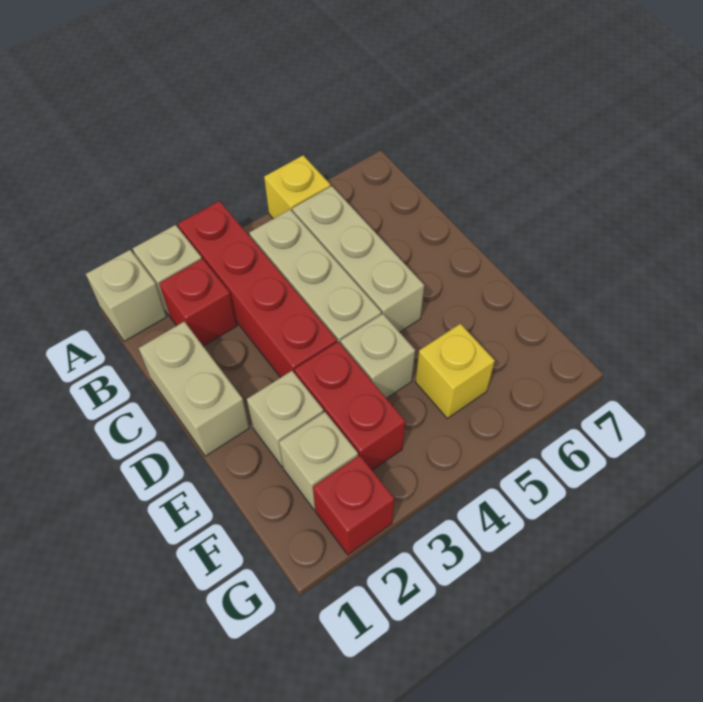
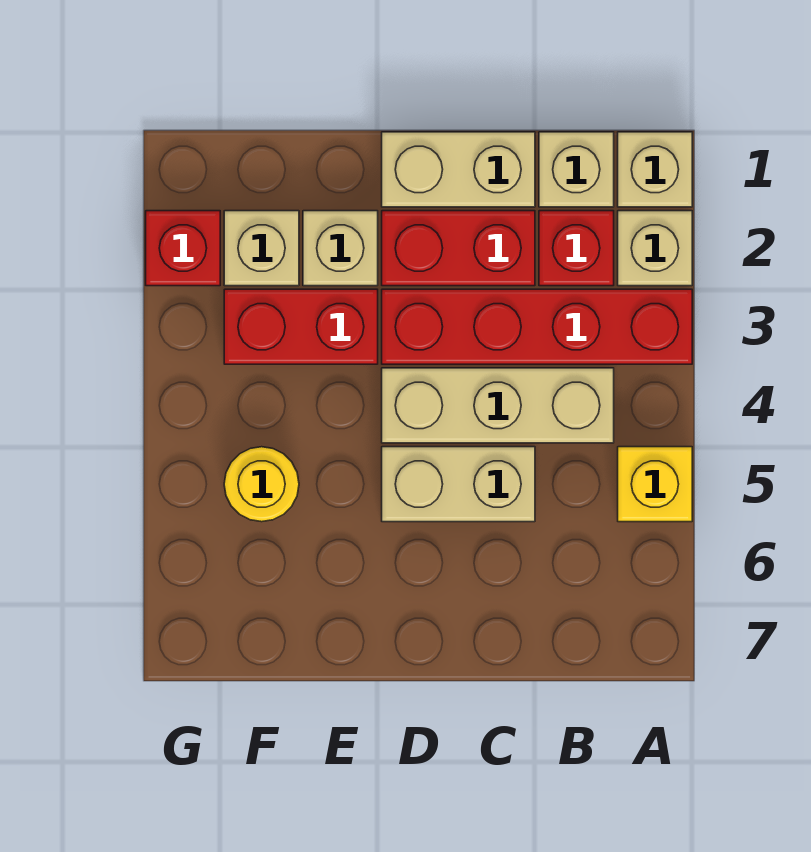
tan brick B5:D5 level 1 -> tan brick C5:D5 level 1
none -> red brick C2:D2 level 1
tan brick E4 level 1 -> tan brick B1 level 1
yellow brick F5 level 1 -> yellow round brick F5 level 1

